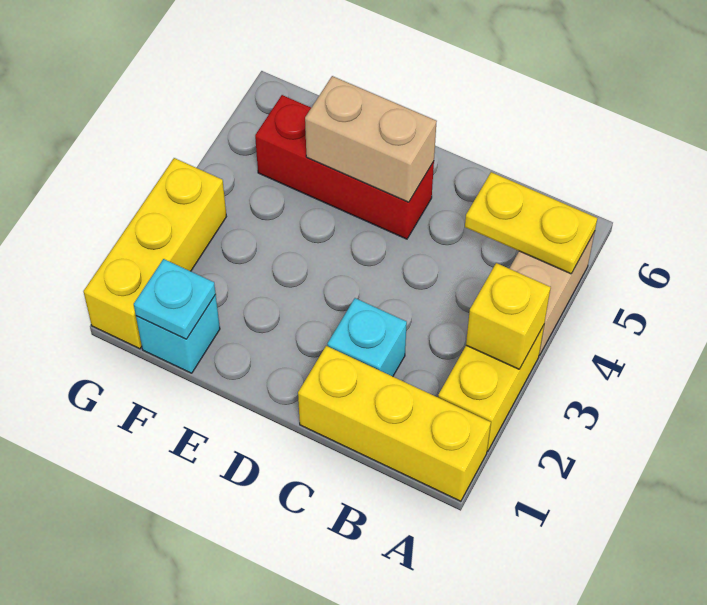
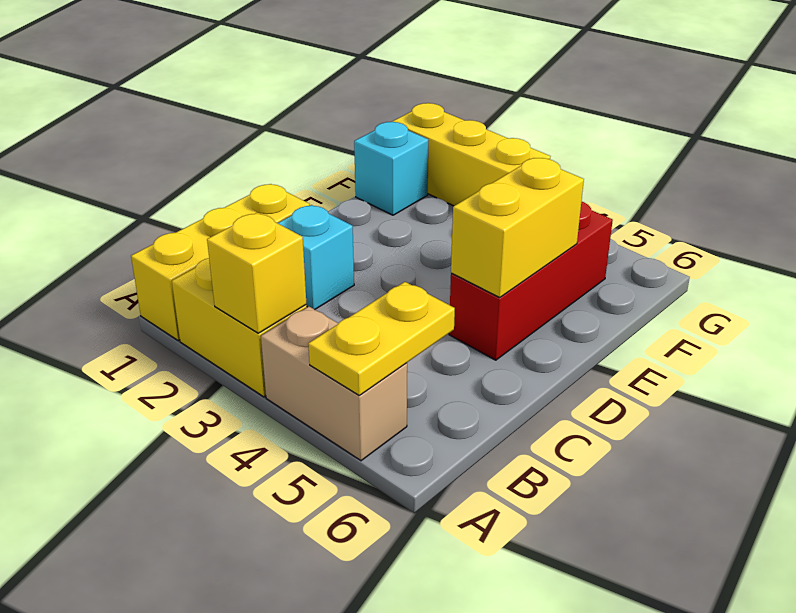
tan brick D5:E5 level 2 -> yellow brick D5:E5 level 2
cyan plate F1 level 2 -> none

